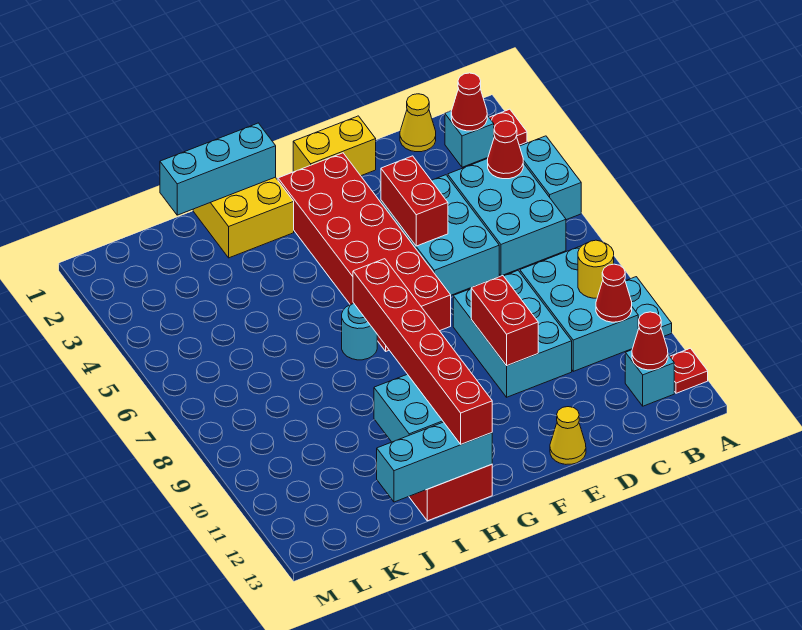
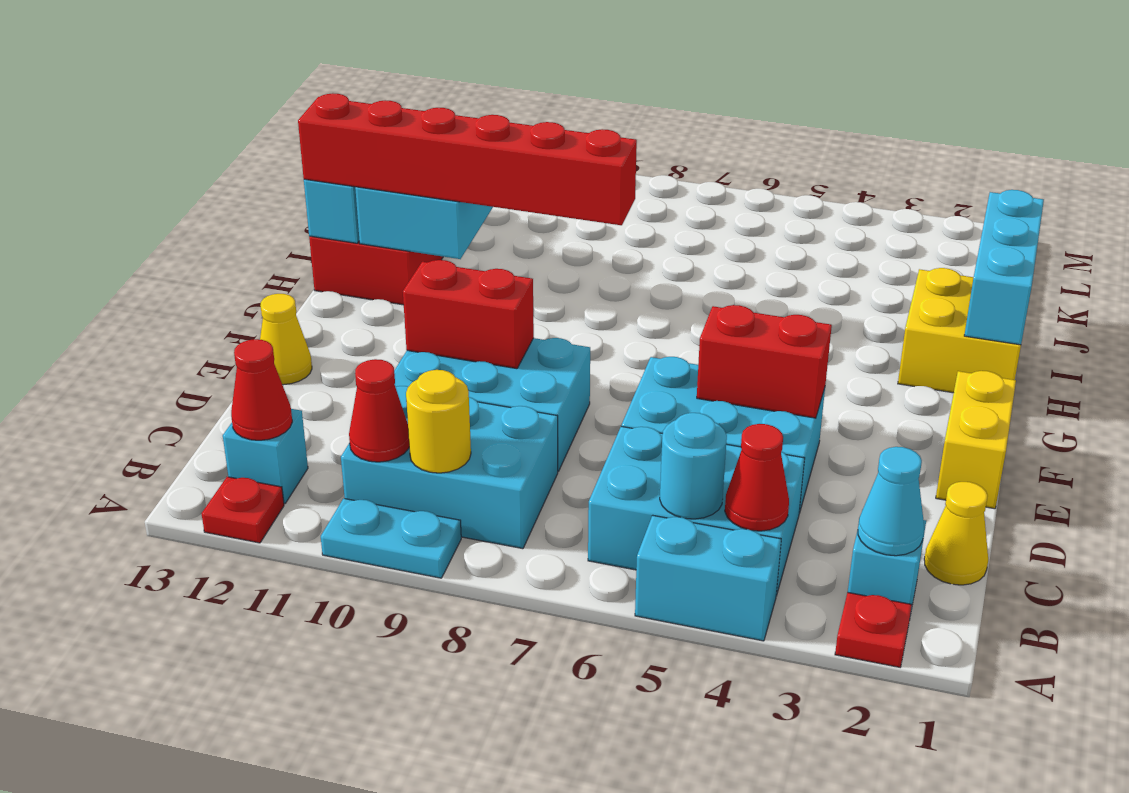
red cone B2 level 2 -> cyan cone B2 level 2
red brick F2:G7 level 1 -> none
cyan round brick H7 level 1 -> cyan round brick B5 level 2

